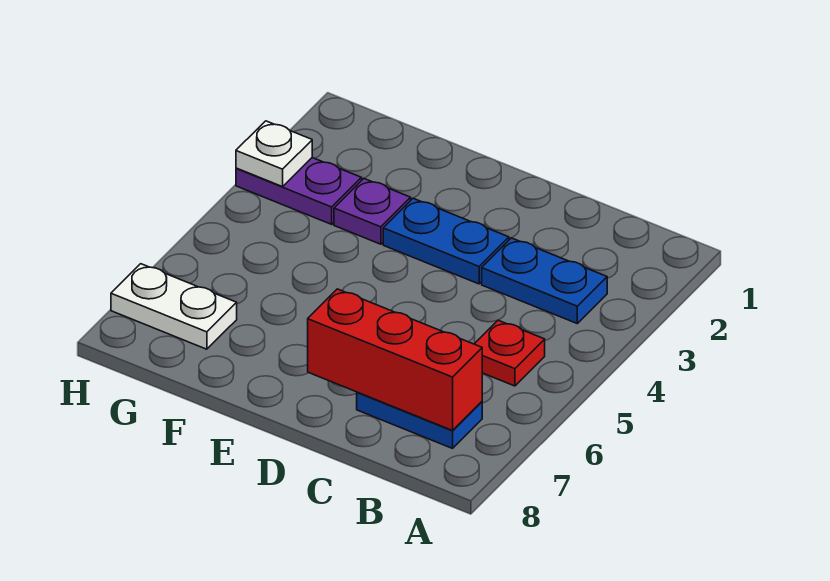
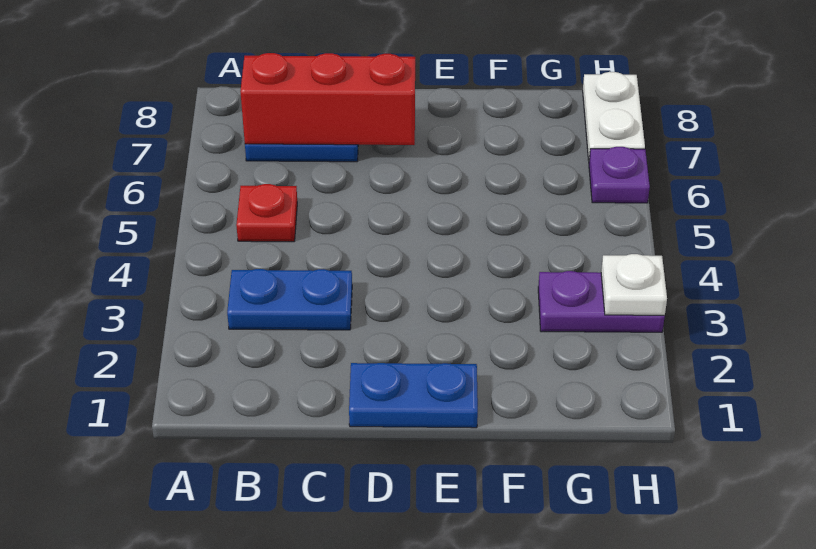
blue plate D3:E3 level 1 -> blue plate D1:E1 level 1
purple plate F3 level 1 -> purple plate H6 level 1
white plate G7:H7 level 1 -> white plate H7:H8 level 1

